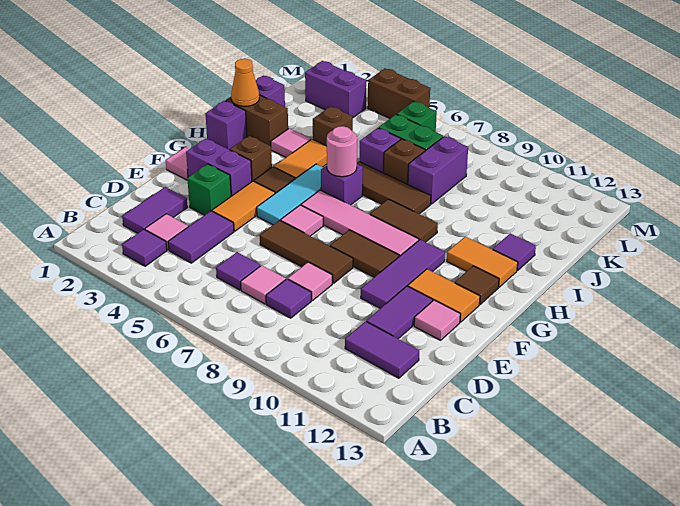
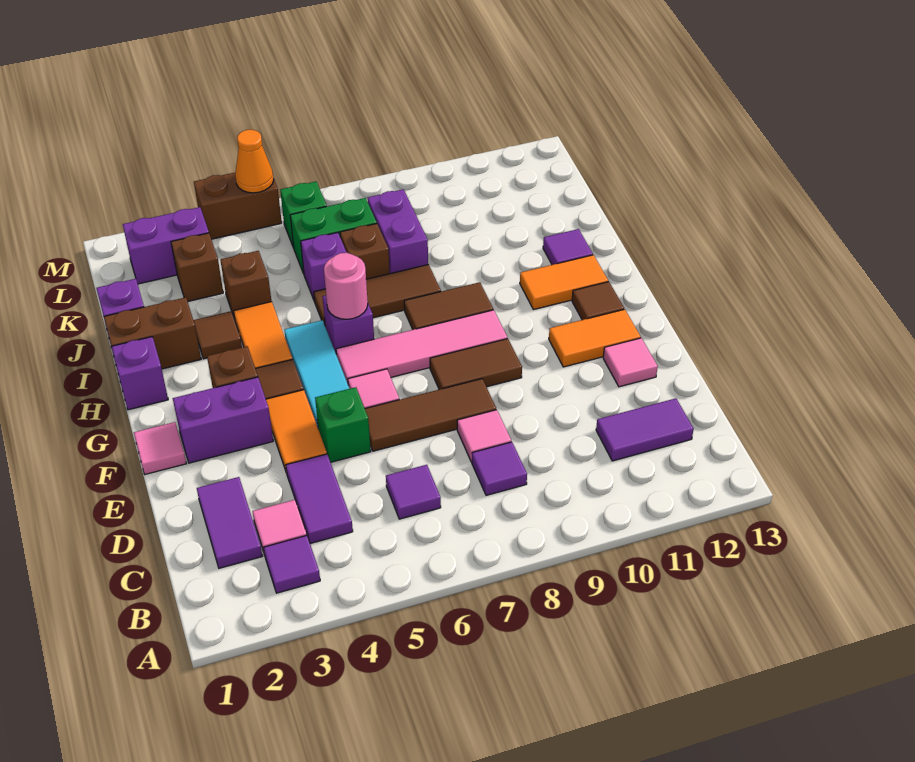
pink tile C7 level 1 -> none
purple tile D11:E11 level 1 -> none
green brick E3 level 1 -> green brick E5 level 1
purple tile E10:G10 level 1 -> none
orange cone I1 level 2 -> orange cone M5 level 2
pink tile I3 level 1 -> brown tile I3 level 1
none -> brown brick K3 level 1

